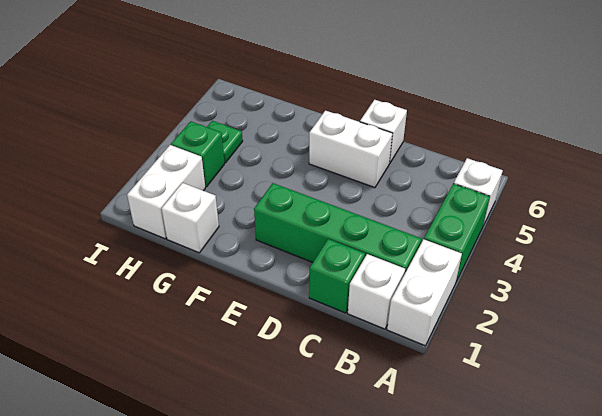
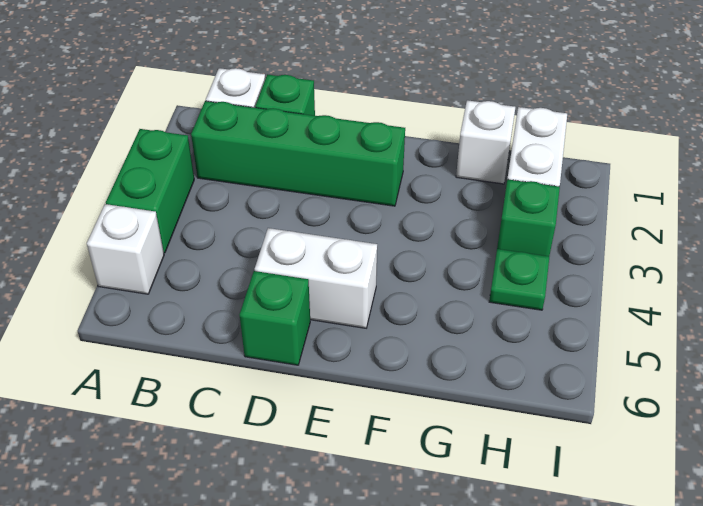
white brick A1:A2 level 1 -> none
white brick D6 level 1 -> green brick D6 level 1

